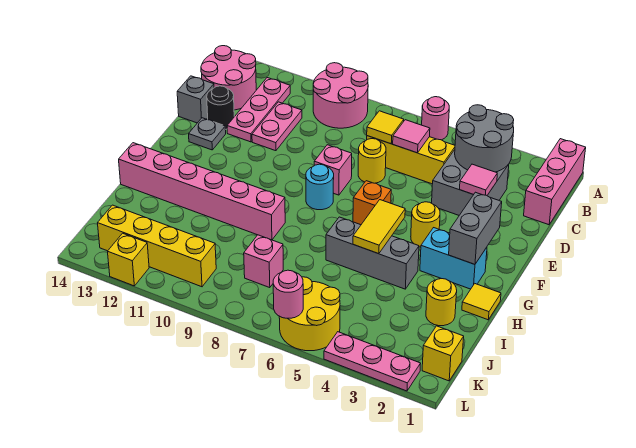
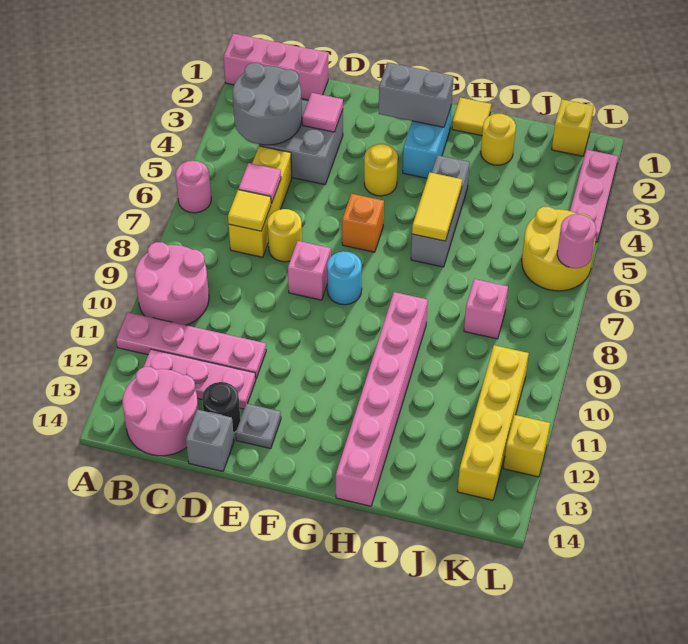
pink plate C11:D11 level 1 -> pink plate A11:D11 level 1
yellow tile G5:H5 level 2 -> yellow tile H5:H6 level 2

